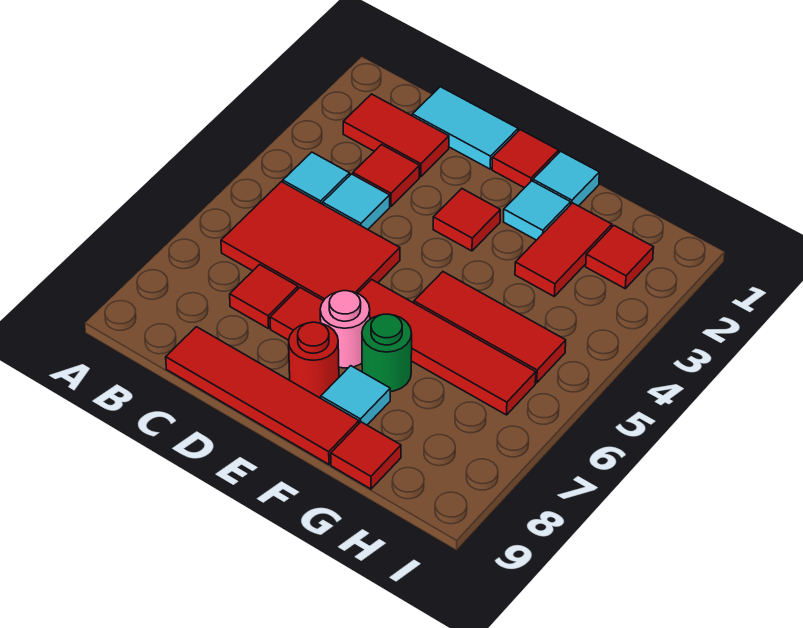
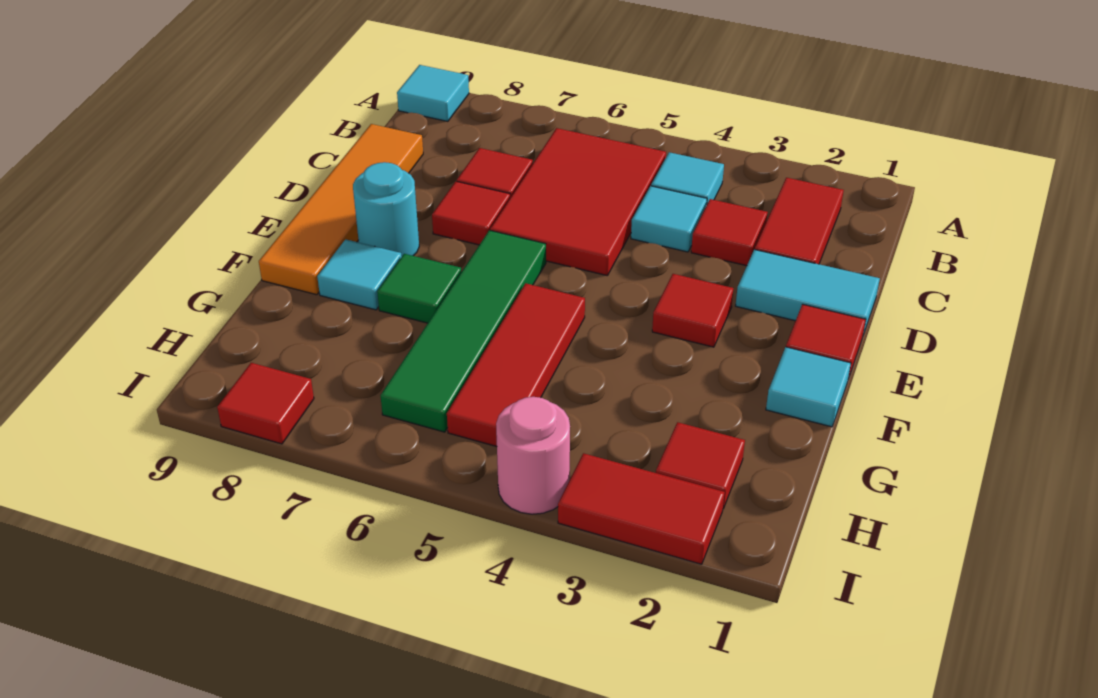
cyan tile C1:D1 level 1 -> cyan tile D1:D2 level 1
red tile C9:F9 level 1 -> orange tile C9:F9 level 1
red tile E6:H6 level 1 -> green tile E6:H6 level 1
pink round brick E7 level 1 -> pink round brick I4 level 1
red round brick E8 level 1 -> cyan round brick E8 level 1
cyan tile F2 level 1 -> cyan tile A9 level 1
green round brick F7 level 1 -> green tile F7 level 1
red tile G2:G3 level 1 -> red tile I2:I3 level 1
red tile G9 level 1 -> red tile I8 level 1

